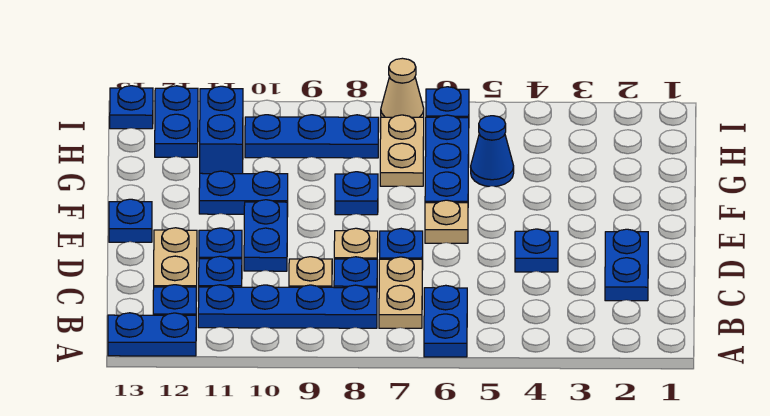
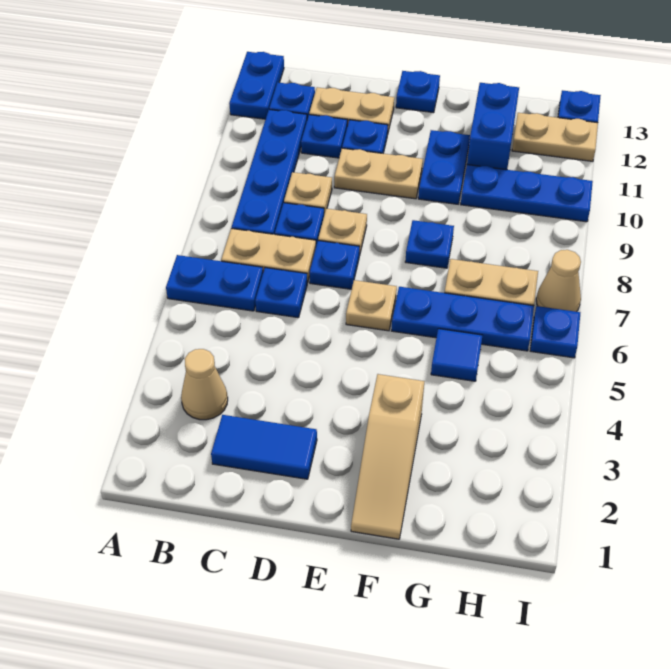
none -> tan cone B3 level 1
blue plate C2:D2 level 1 -> blue tile C2:D2 level 1
blue plate D4 level 1 -> blue plate C6 level 1
blue plate D10:E10 level 1 -> tan plate D10:E10 level 1
none -> tan slope F1:F3 level 1 top 3
blue cone G5 level 1 -> blue tile G5 level 1
blue brick G11:H11 level 1 -> blue brick G11:G12 level 1
blue plate H8:H10 level 1 -> blue plate G10:I10 level 1
blue plate H12:I12 level 1 -> tan plate H12:I12 level 1

